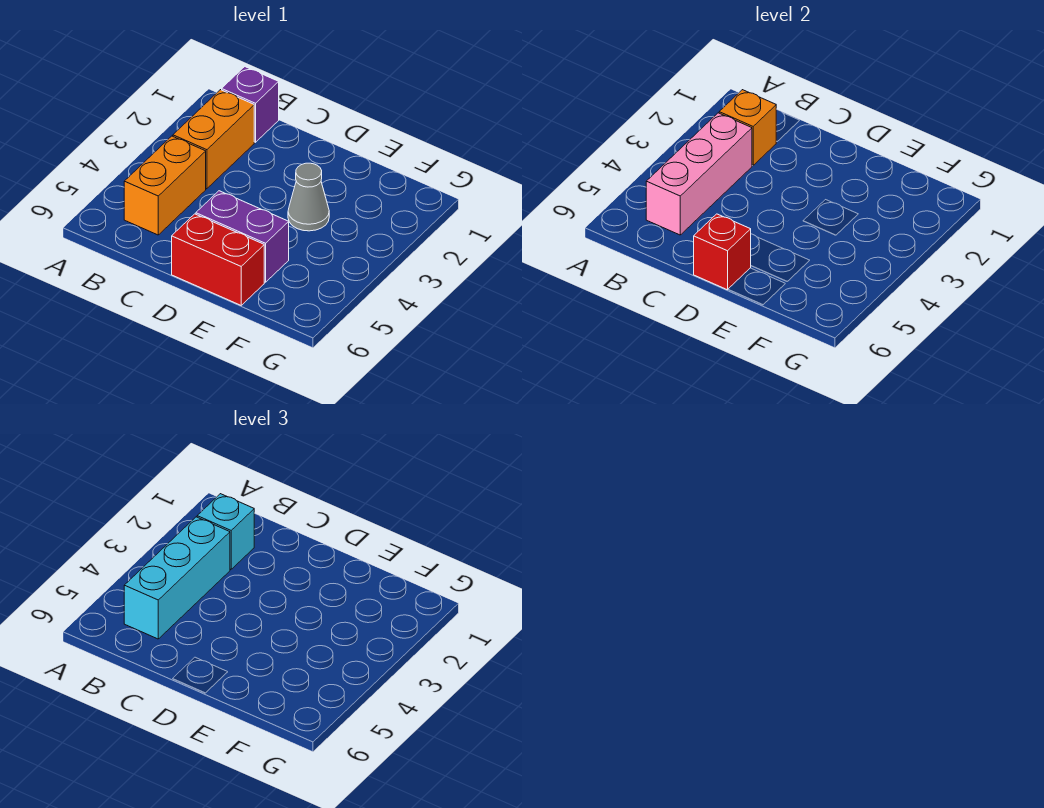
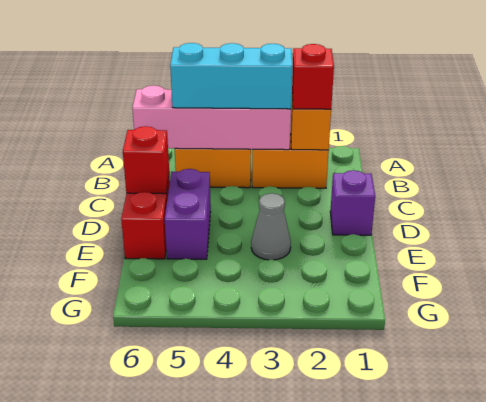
purple brick B1 level 1 -> purple brick D1 level 1
cyan brick B2 level 3 -> red brick B2 level 3
pink brick B3:B5 level 2 -> pink brick B3:B6 level 2

